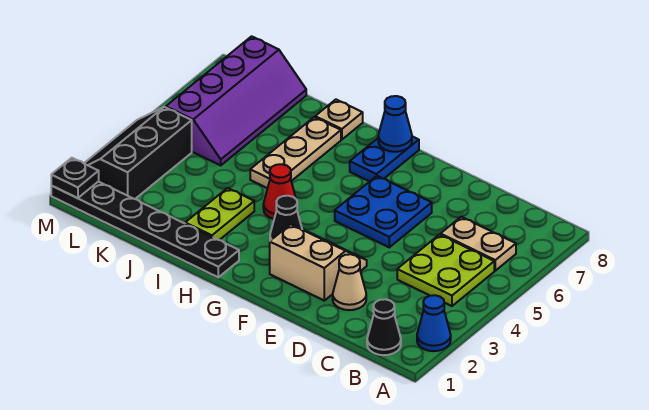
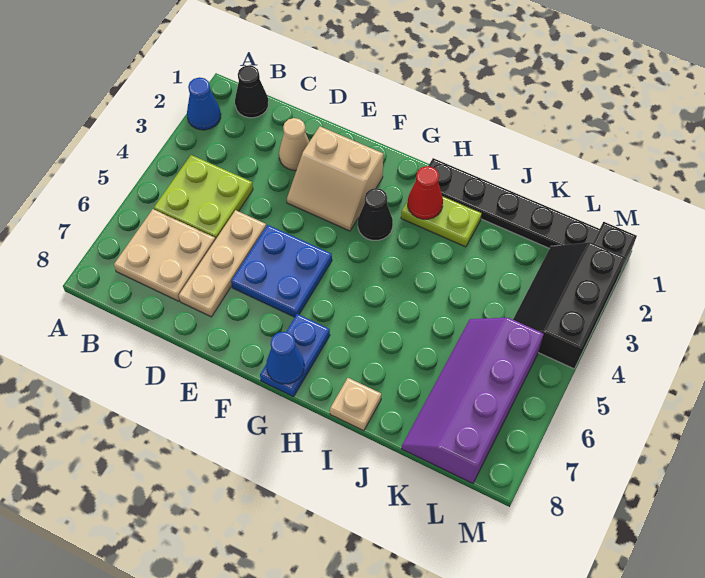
tan plate B6:C6 level 1 -> tan plate B6:C7 level 1
red cone H4 level 1 -> red cone H2 level 2
lime plate I2:I3 level 1 -> lime plate H2:I2 level 1
tan plate I5:I7 level 1 -> tan plate D5:D7 level 1
black slope L2:M4 level 1 top L -> black slope L2:M4 level 1 top M

